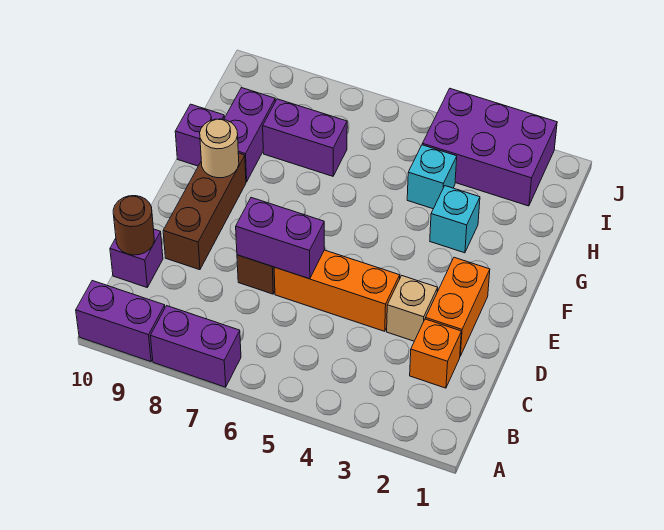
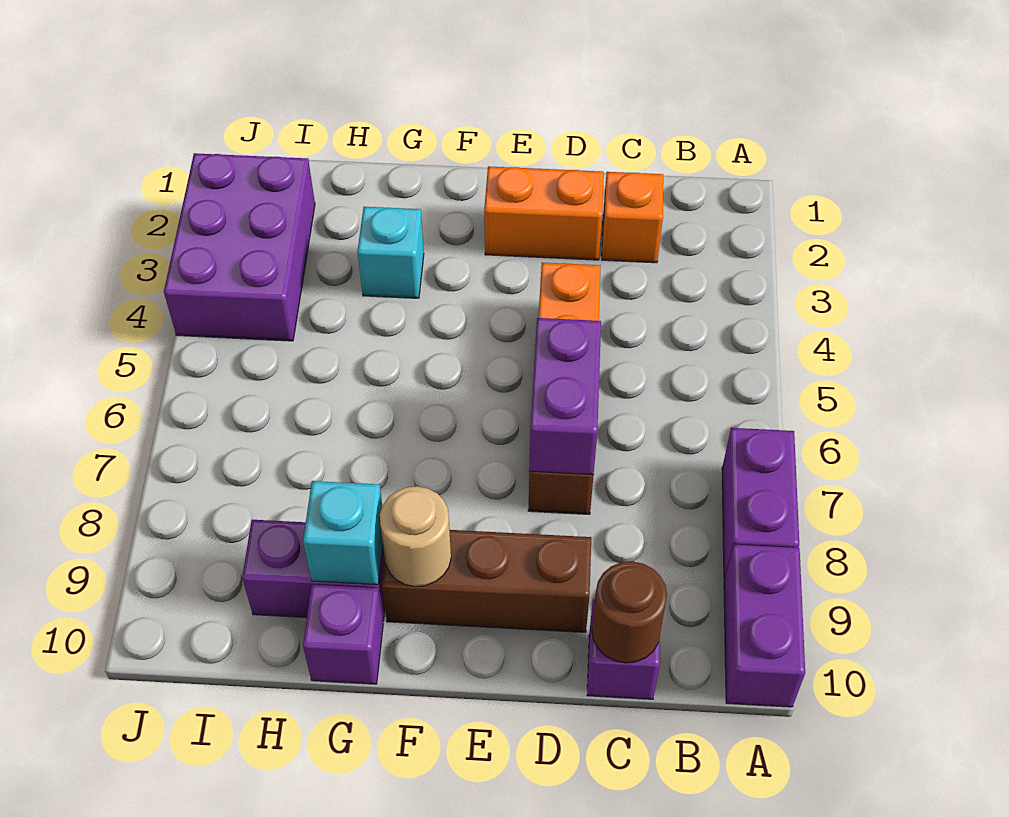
tan brick D3 level 1 -> none
cyan brick H4 level 1 -> cyan brick G9 level 2
purple brick H7:H8 level 1 -> none

